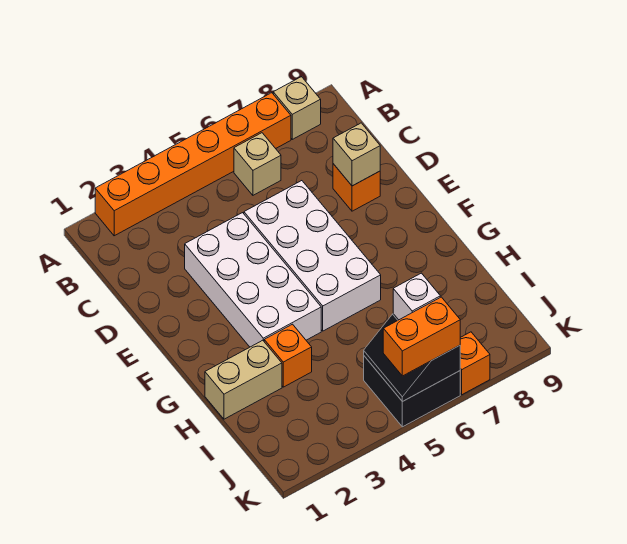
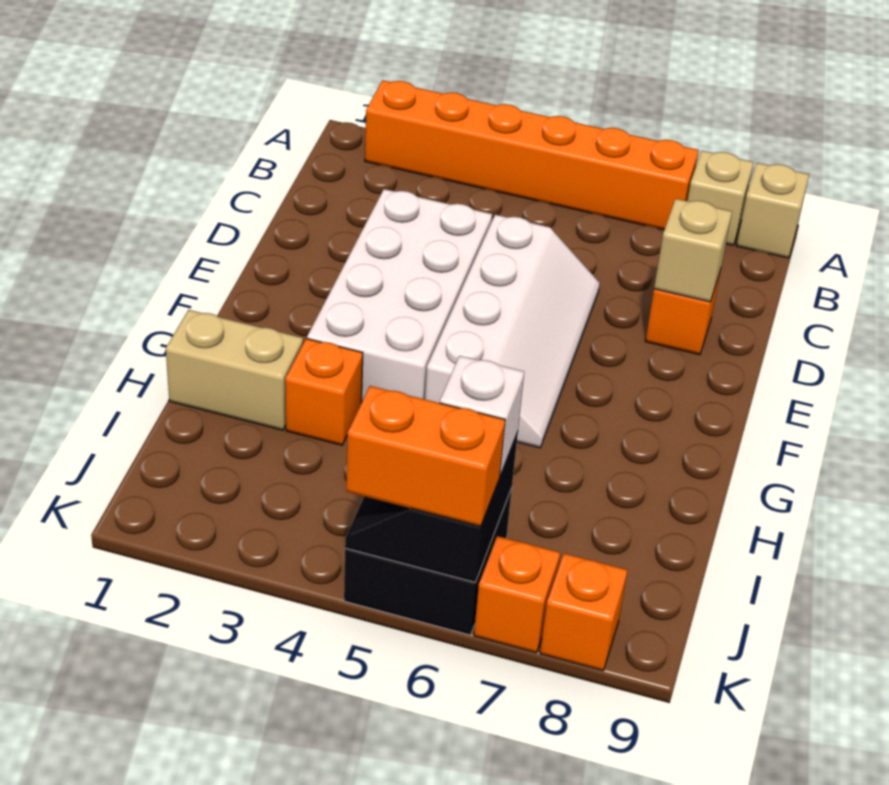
tan brick B6 level 1 -> tan brick A9 level 1
white brick D5:G6 level 1 -> white slope D5:G6 level 1 top 5
none -> orange brick K8 level 1

